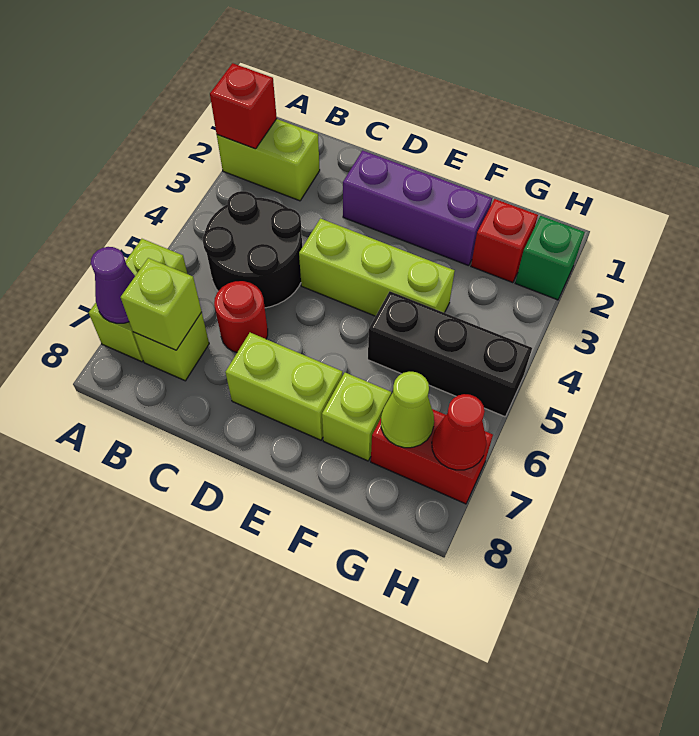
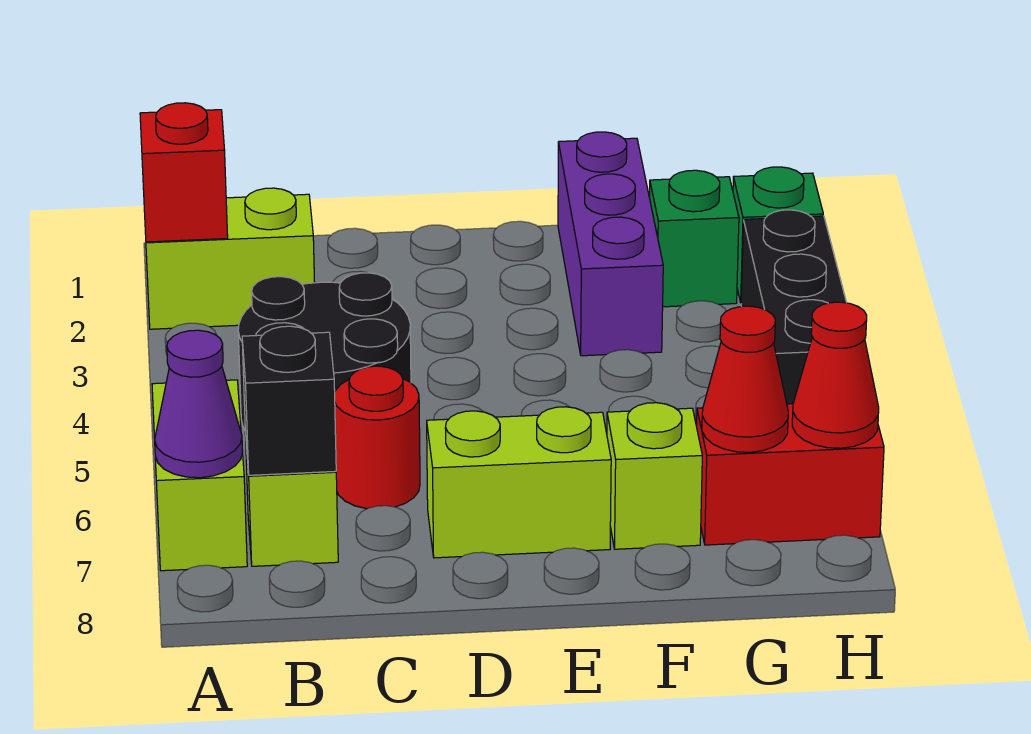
lime brick B7 level 2 -> black brick B7 level 2
purple brick D2:F2 level 1 -> purple brick F1:F3 level 1
lime brick D4:F4 level 1 -> none
black brick F5:H5 level 1 -> black brick H3:H5 level 1
red brick G2 level 1 -> green brick G2 level 1
lime cone G7 level 2 -> red cone G7 level 2

